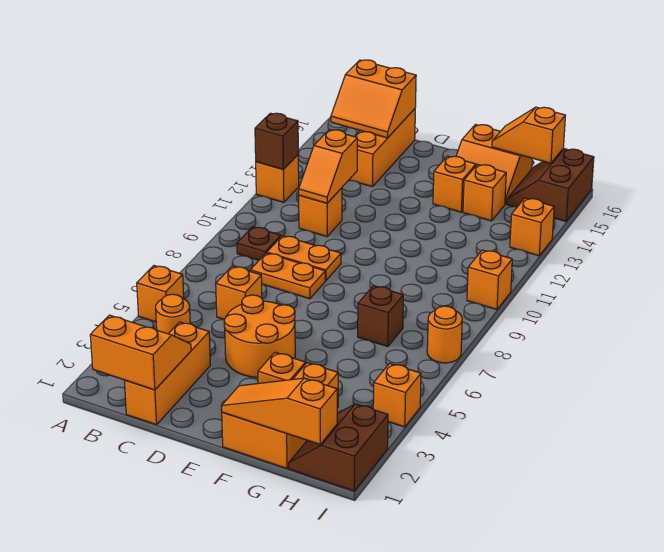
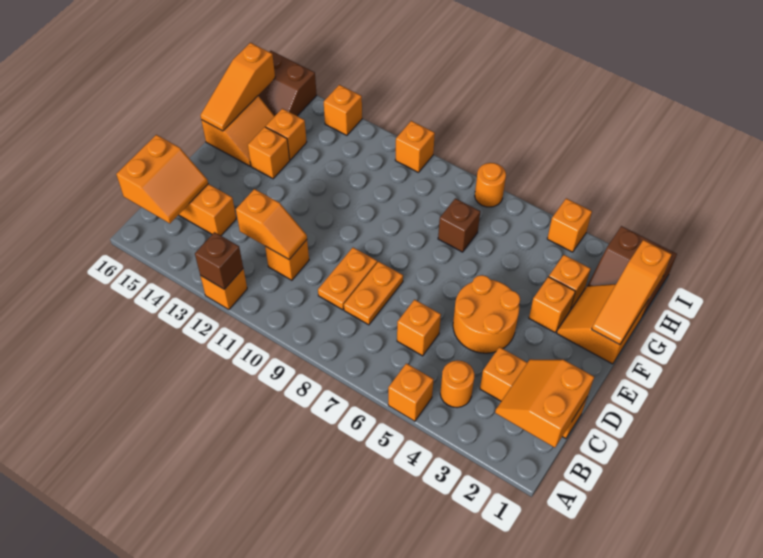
brown plate B9 level 1 -> none
orange slope G16:H16 level 2 top H -> orange slope F16:H16 level 2 top H

